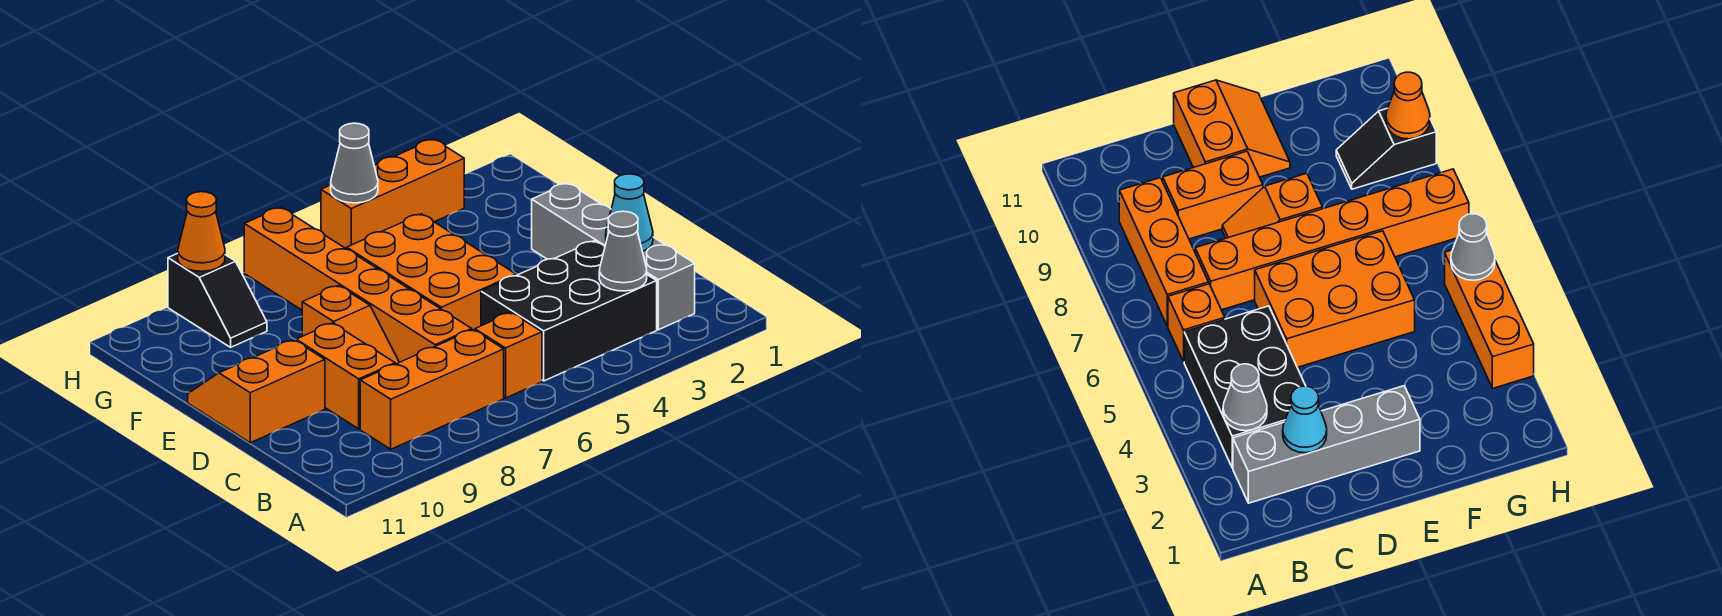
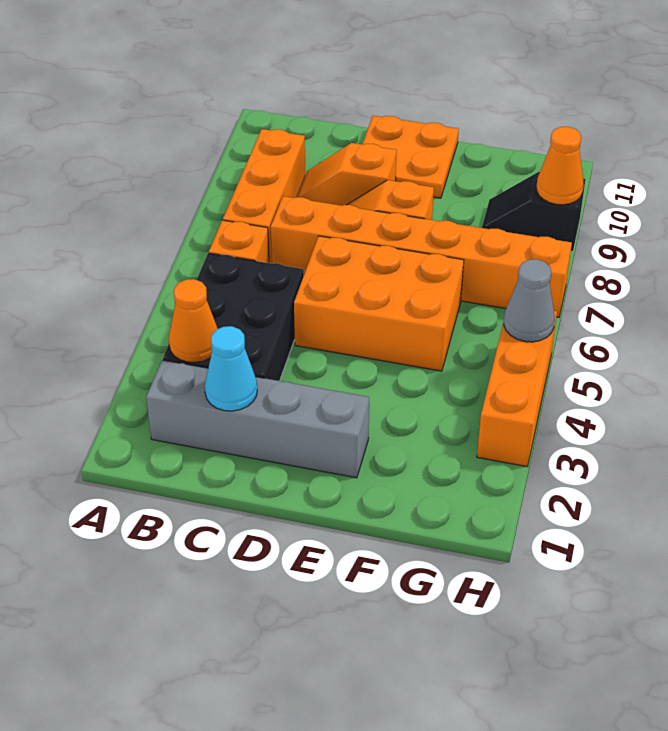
grey cone B3 level 2 -> orange cone B3 level 2
orange brick C9:D9 level 1 -> orange slope C9:D9 level 1 top D
orange slope D10:E11 level 1 top D -> orange plate D10:E11 level 1

